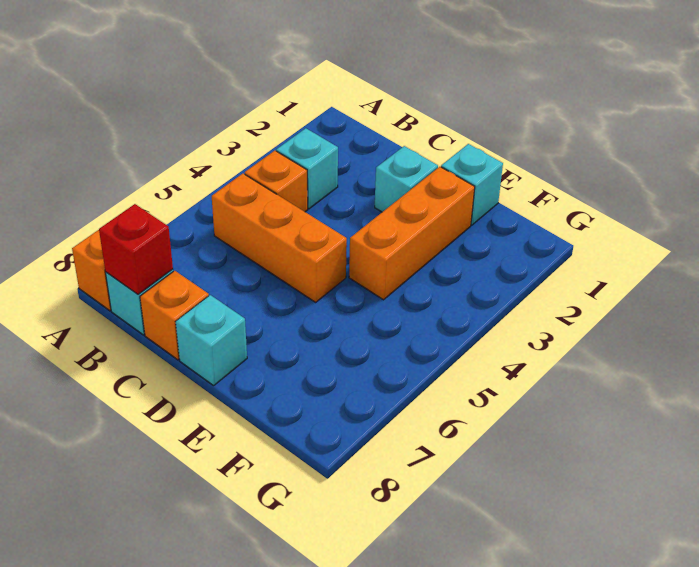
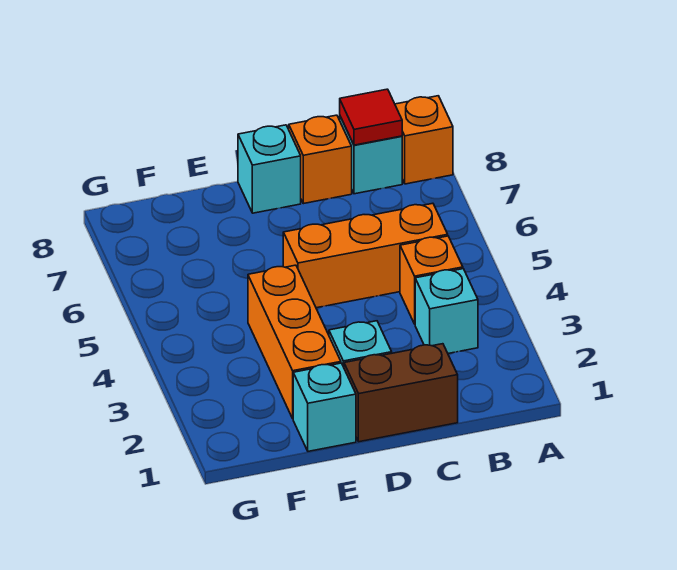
red brick B8 level 2 -> red tile B8 level 2
none -> brown brick C1:D1 level 1

